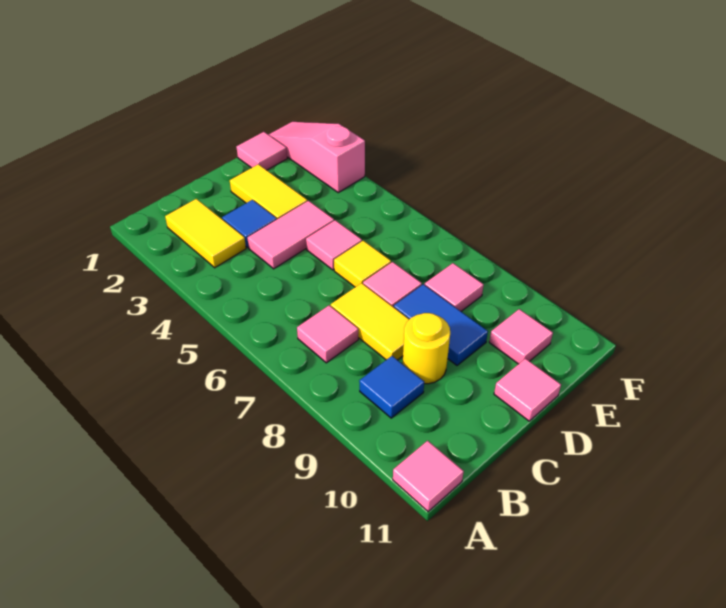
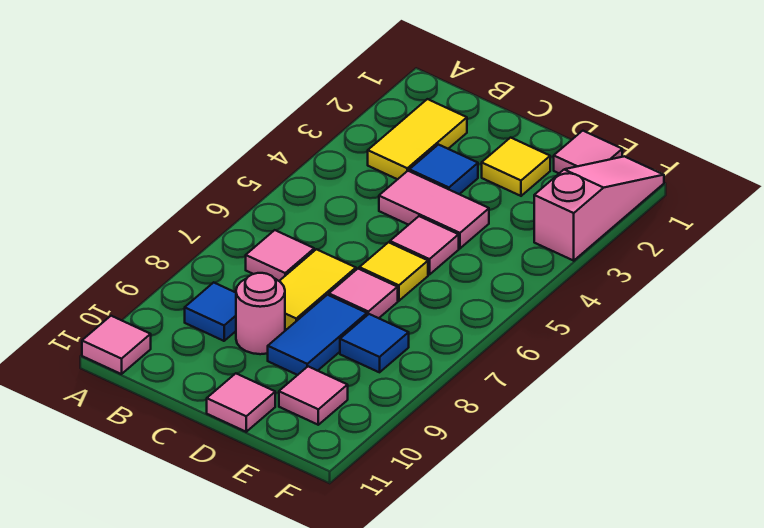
yellow round brick C9 level 1 -> pink round brick C9 level 1
yellow tile D2:D3 level 1 -> yellow tile D2 level 1
pink tile E8 level 1 -> blue tile E8 level 1

